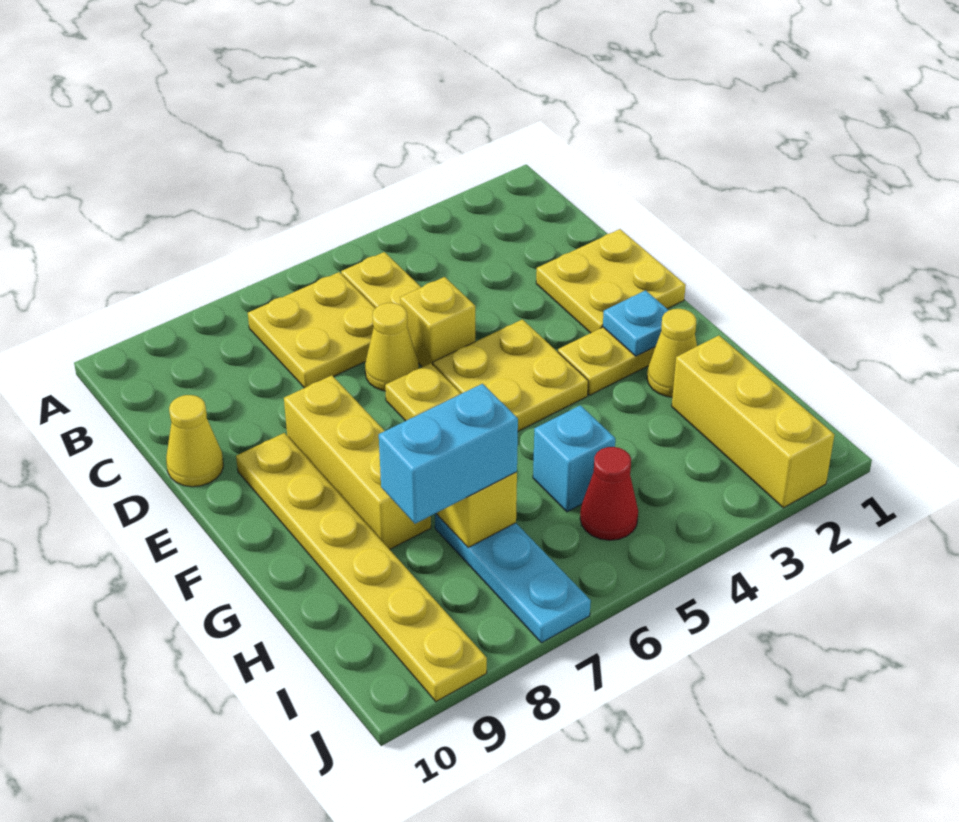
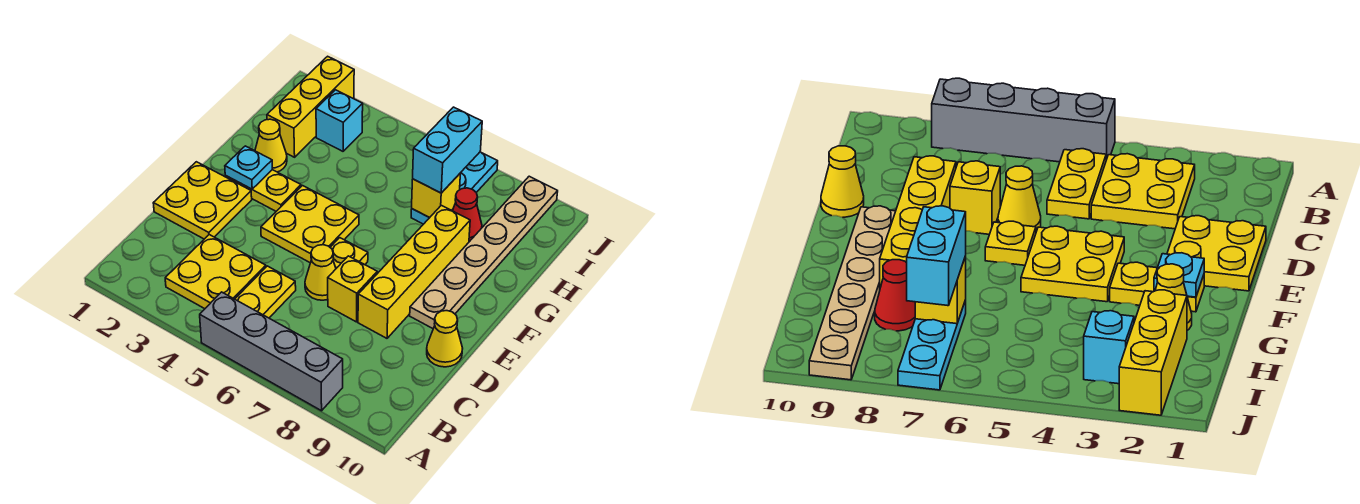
none -> grey brick A5:A8 level 1
yellow plate B6:C7 level 1 -> yellow plate B3:C4 level 1
yellow brick D5 level 1 -> yellow brick D7 level 1
yellow brick E8:G8 level 1 -> yellow brick D8:G8 level 1
yellow plate E9:J9 level 1 -> tan plate E9:J9 level 1
cyan brick H5 level 1 -> cyan brick I3 level 1
cyan brick H7:H8 level 3 -> cyan brick H7:I7 level 3
red cone I5 level 1 -> red cone H8 level 1

